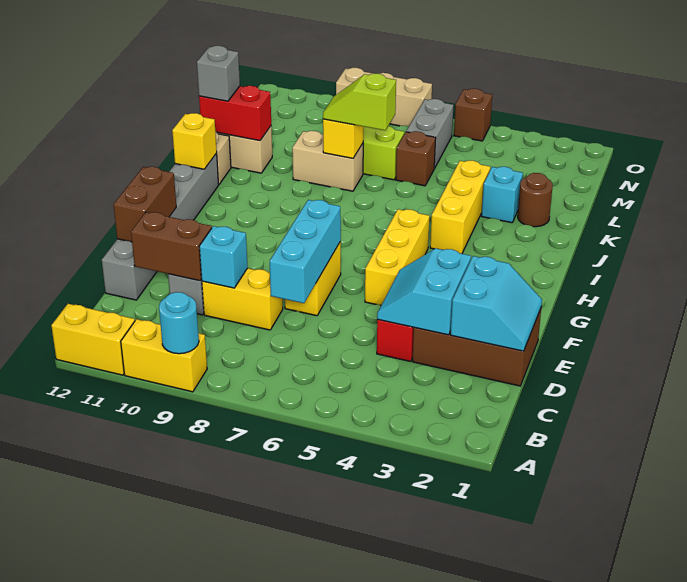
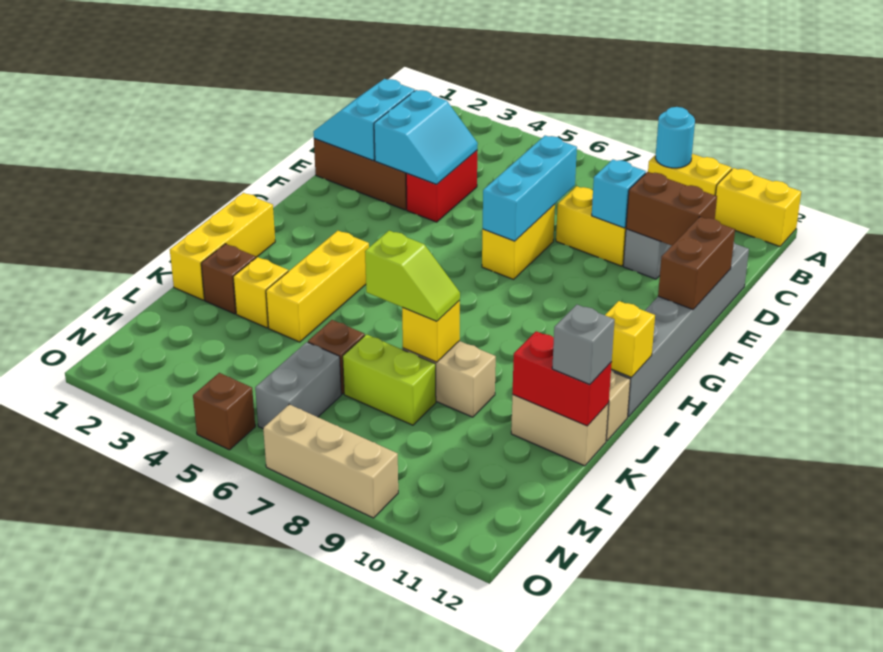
yellow brick F5:H5 level 1 -> yellow brick I1:K1 level 1
brown round brick K2 level 1 -> brown brick K2 level 1
cyan brick K3 level 1 -> yellow brick K3 level 1

